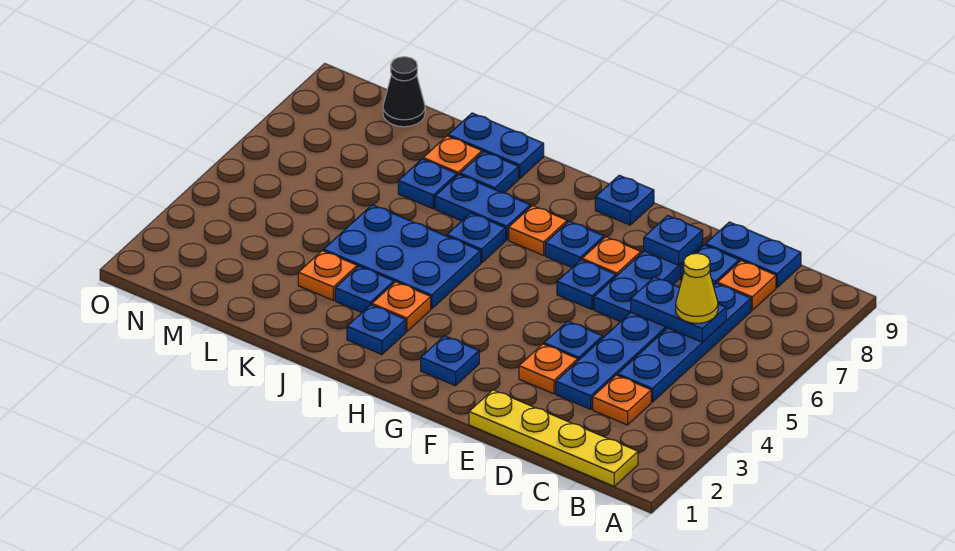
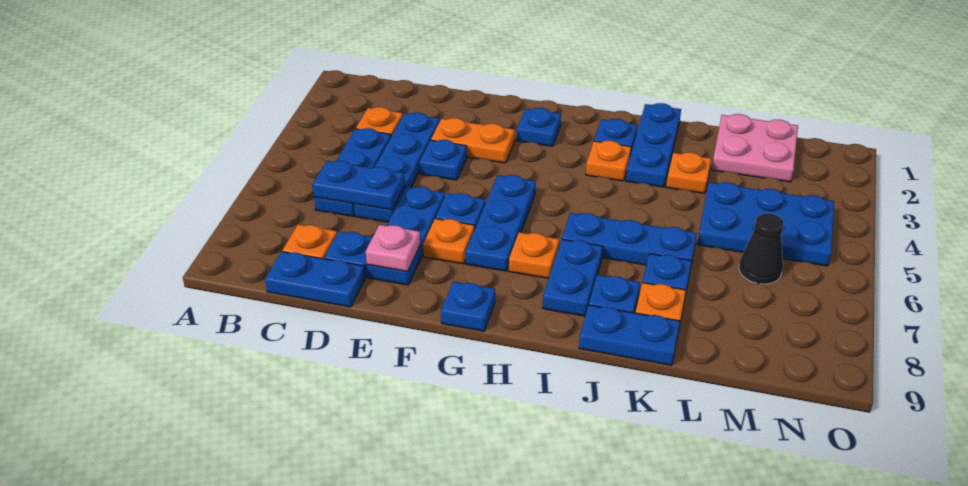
yellow plate B1:E1 level 1 -> none
blue plate C4:C7 level 1 -> blue plate C4:C6 level 1
yellow cone C6 level 3 -> none
orange plate E3 level 1 -> orange plate E3:F3 level 1
blue plate E8 level 2 -> pink plate E8 level 2
blue plate G7 level 1 -> blue plate G5:G7 level 1
blue plate I4:K5 level 1 -> blue plate L4:N5 level 1
blue plate I6 level 1 -> blue plate I6:K6 level 1
blue plate I7:J7 level 1 -> blue plate I7:I8 level 1
blue plate J3 level 1 -> blue plate J1:J3 level 1
none -> pink plate L1:M2 level 1
black cone M9 level 1 -> black cone M6 level 1

